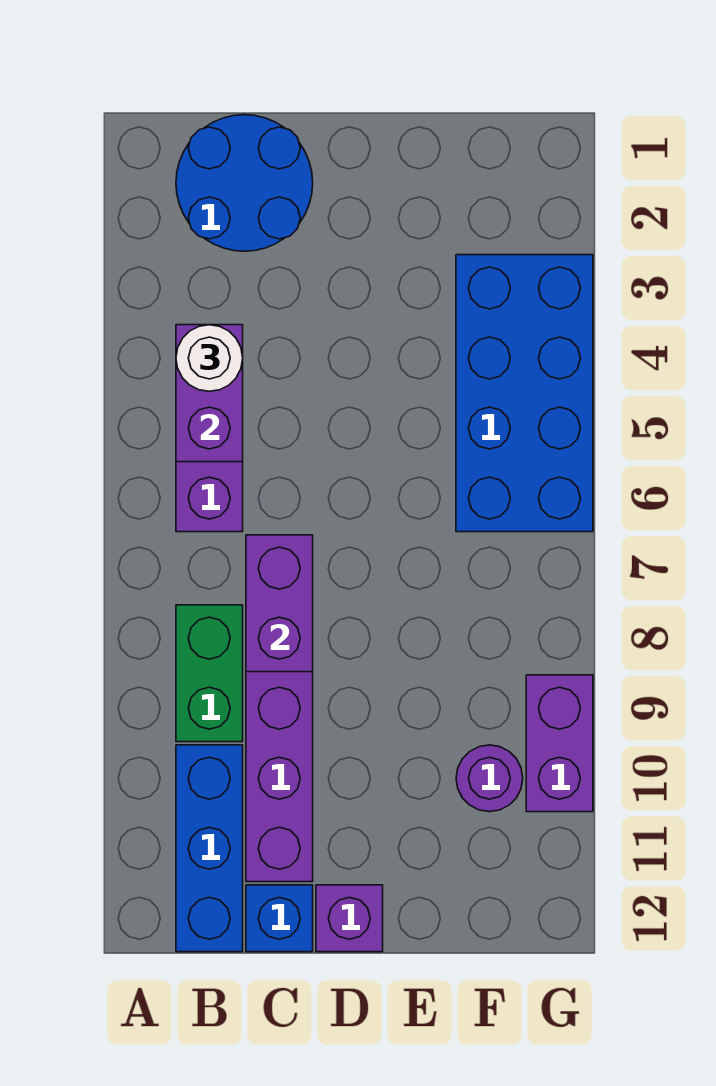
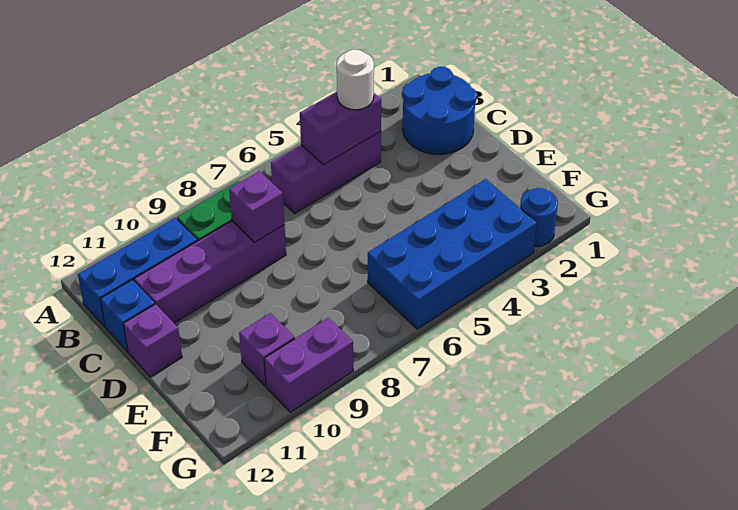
purple brick C7:C8 level 2 -> purple brick C8 level 2
purple round brick F10 level 1 -> purple brick F10 level 1
none -> blue round brick G2 level 1

